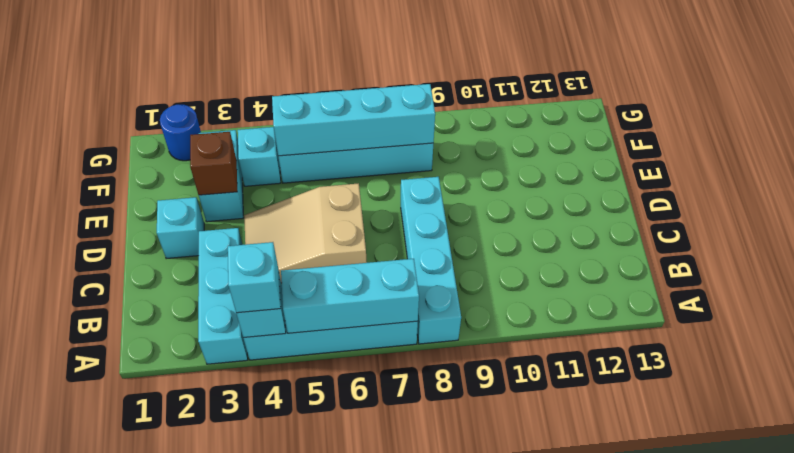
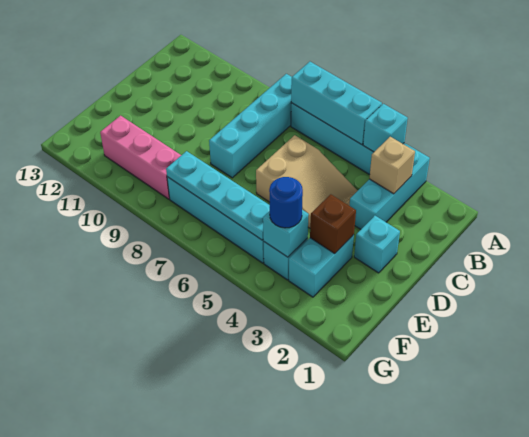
cyan brick A4 level 3 -> cyan brick F4 level 2
none -> tan brick B3 level 2
cyan brick F5:F8 level 2 -> cyan plate F5:F8 level 2
none -> pink brick F9:F11 level 1
blue round brick G2 level 1 -> blue round brick F4 level 3

